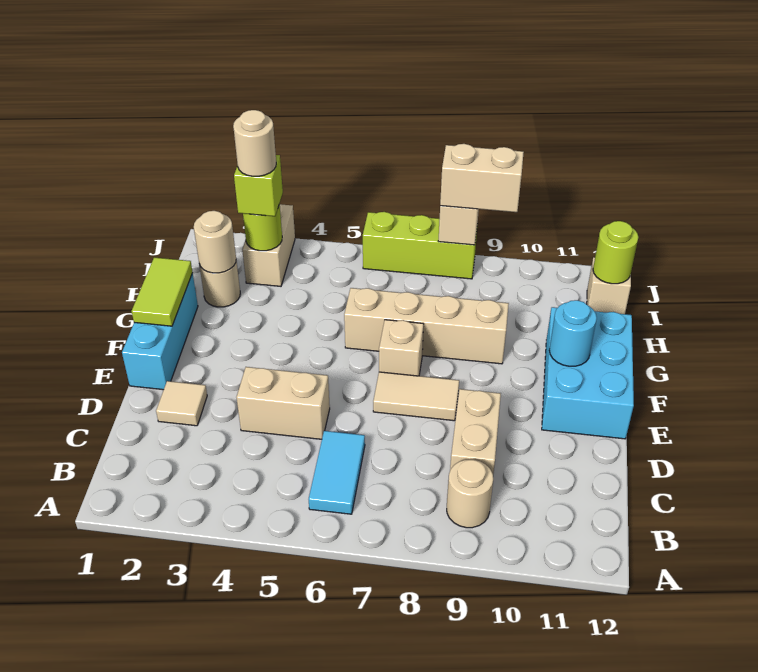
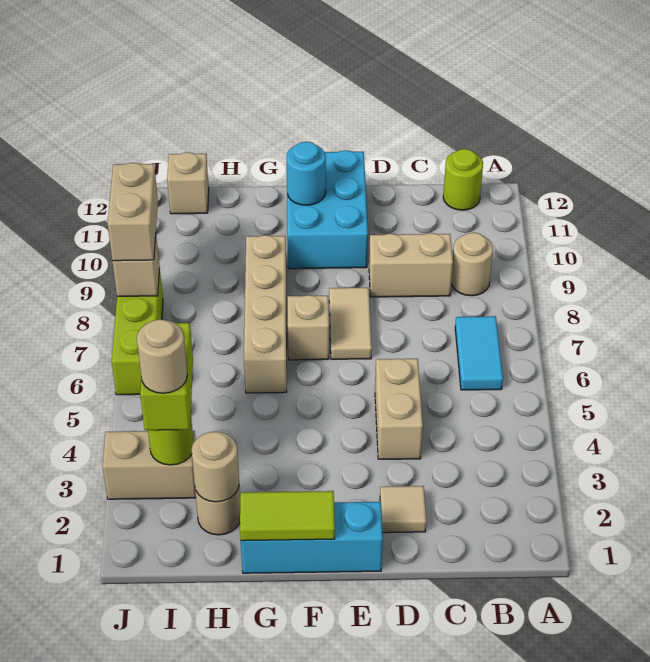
cyan tile B6:C6 level 1 -> cyan tile B6:B7 level 1
cyan brick E11:G12 level 1 -> cyan brick E10:F12 level 1
lime brick I3 level 3 -> lime brick I3:I4 level 3
lime round brick I12 level 2 -> lime round brick B12 level 1

